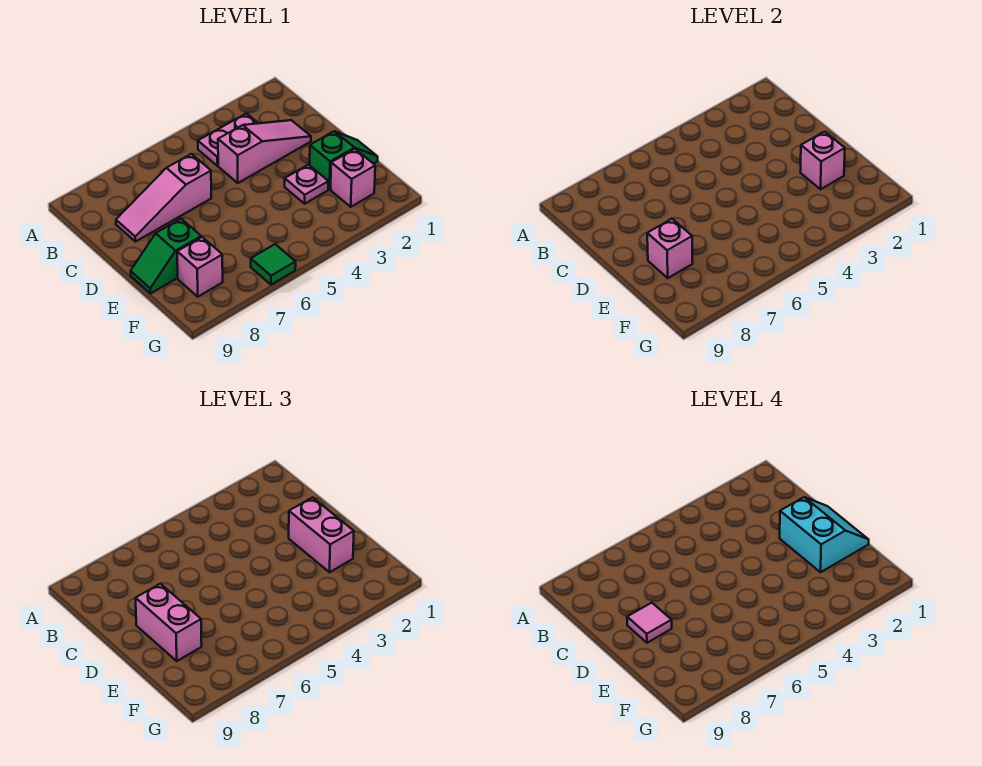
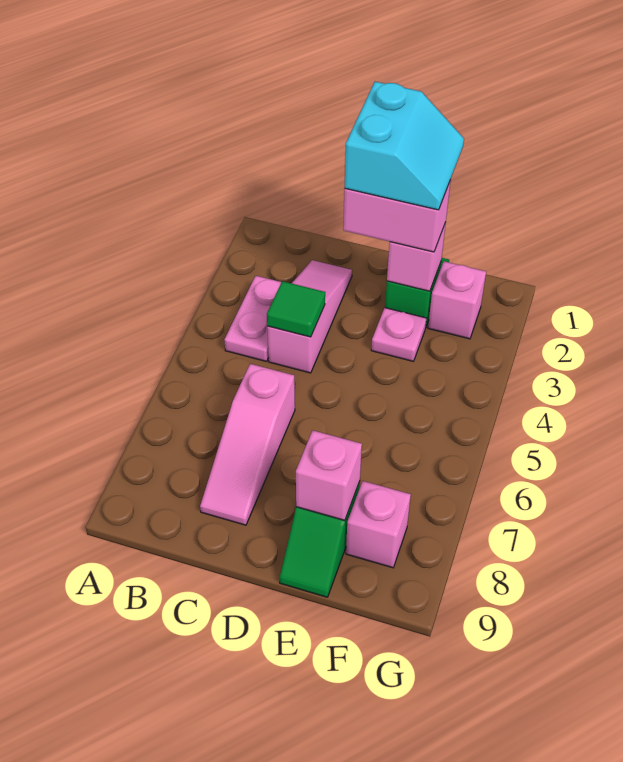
cyan slope D1:E2 level 4 top 2 -> cyan slope D1:E2 level 4 top D
pink brick D8:E8 level 3 -> none
pink tile D8 level 4 -> none
green tile G6 level 1 -> green tile C4 level 2

